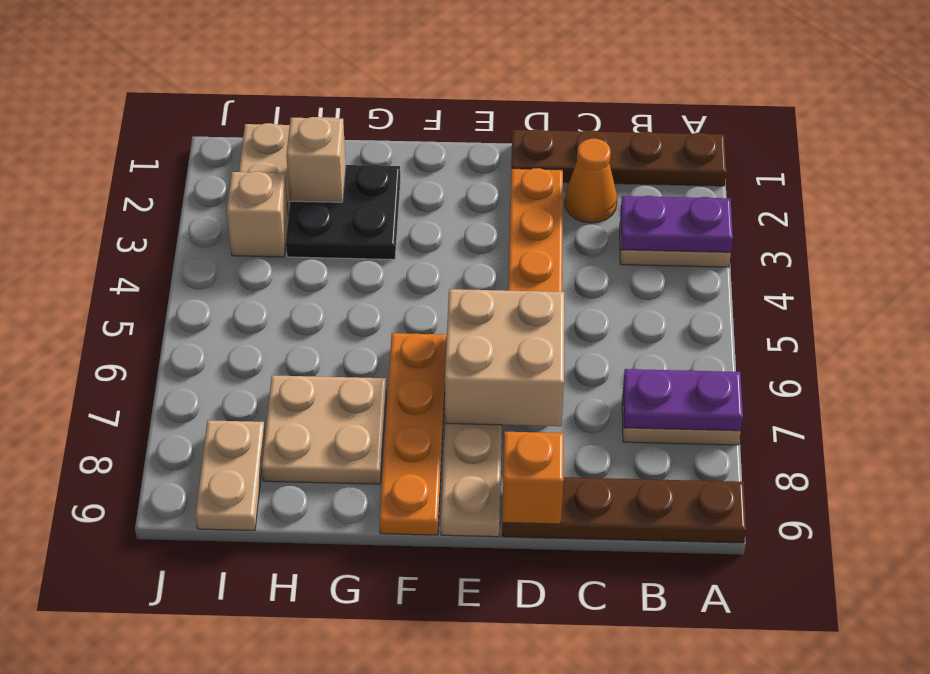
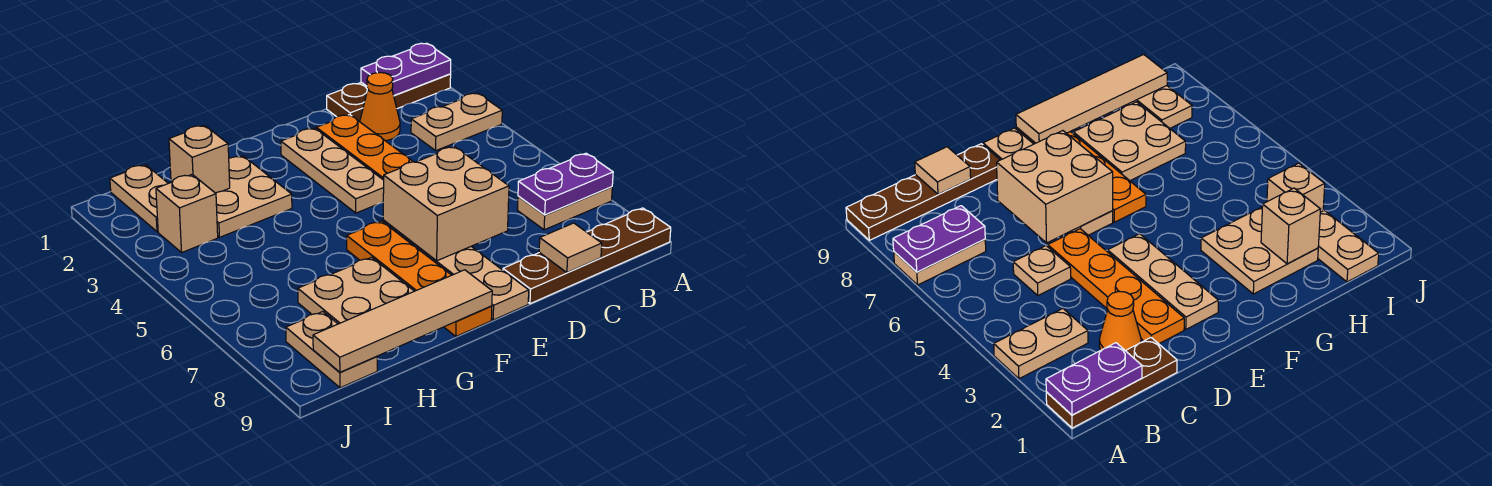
brown plate A1:D1 level 1 -> brown plate A1:C1 level 1
purple plate A3:B3 level 2 -> purple plate A1:B1 level 2
none -> tan plate C5 level 1
none -> tan tile C9 level 2
orange brick D9 level 2 -> none
none -> tan plate E2:E4 level 1
none -> tan tile F9:I9 level 2
black plate G2:H3 level 1 -> tan plate G2:H3 level 1

